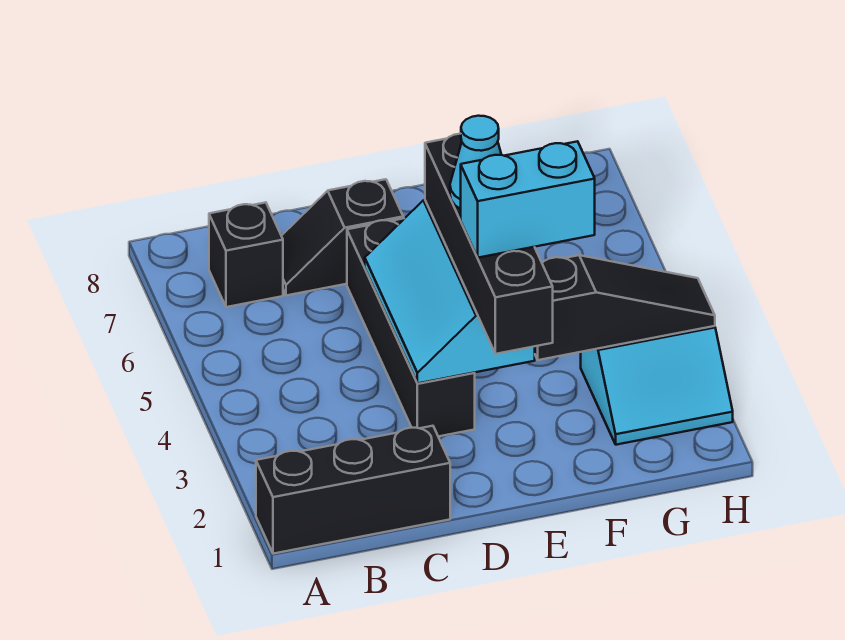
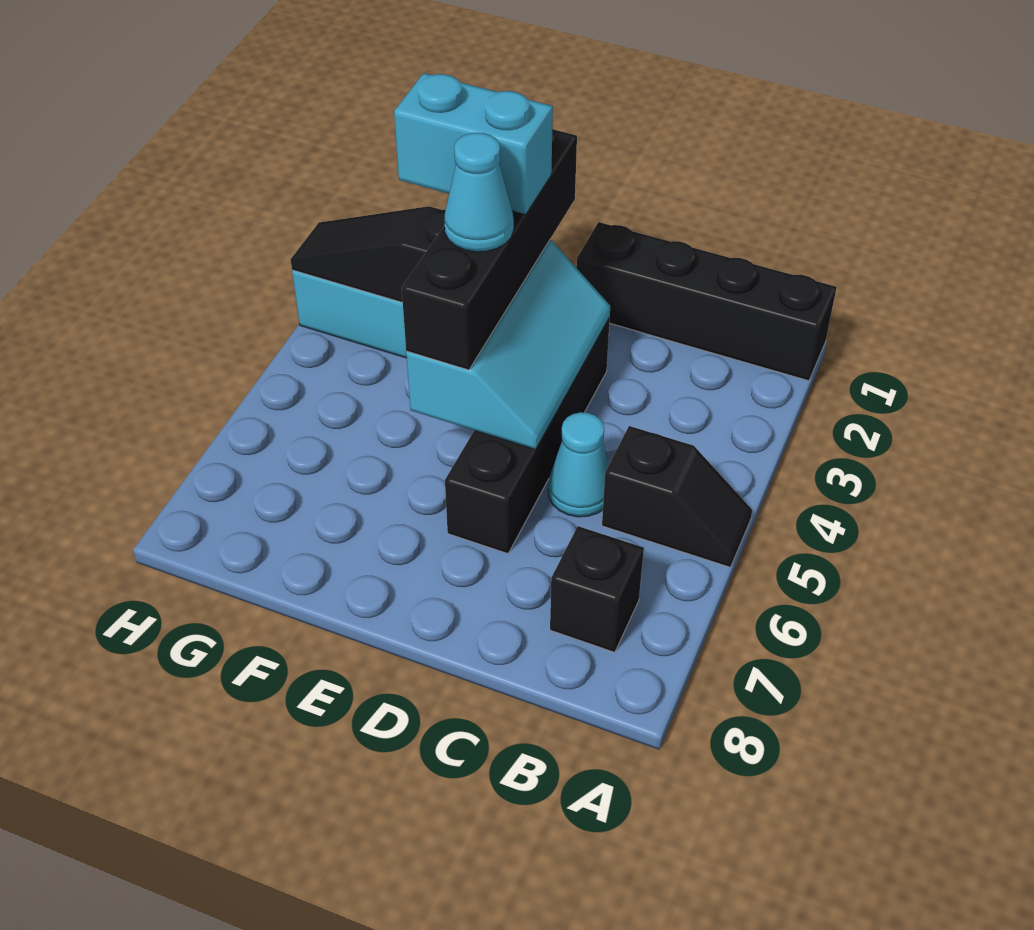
black brick A1:C1 level 1 -> black brick A1:D1 level 1
none -> cyan cone C5 level 1
black slope C7:D7 level 1 top D -> black slope A5:B5 level 1 top B

